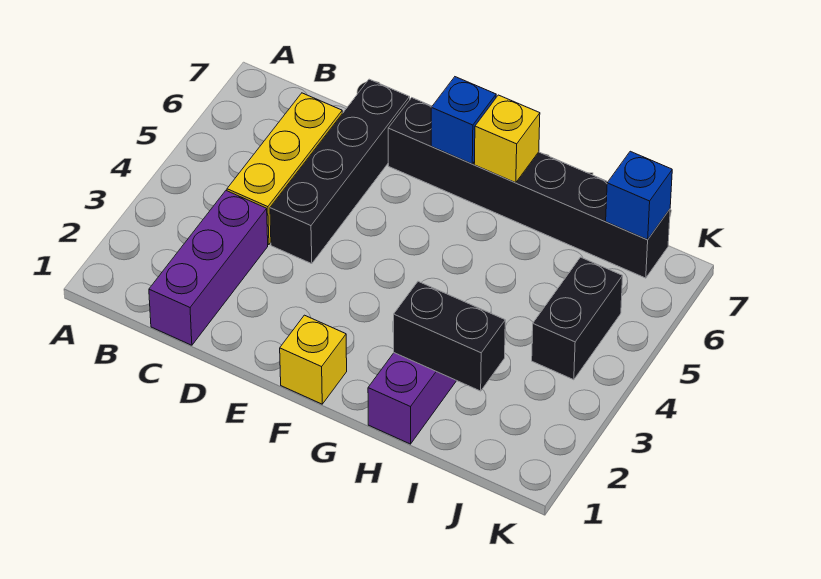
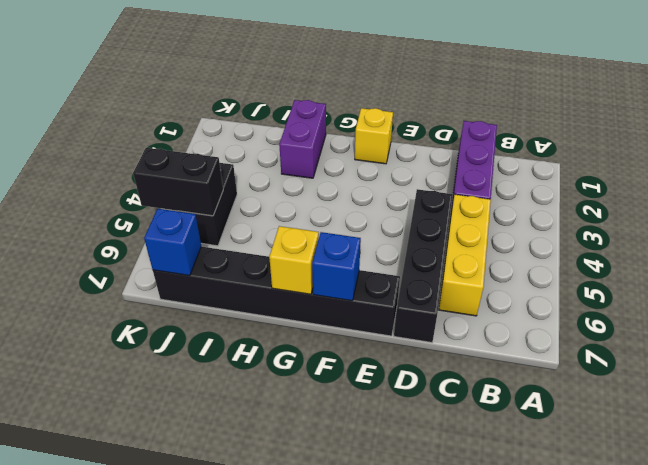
black brick H2:I2 level 2 -> black brick J5:K5 level 2

